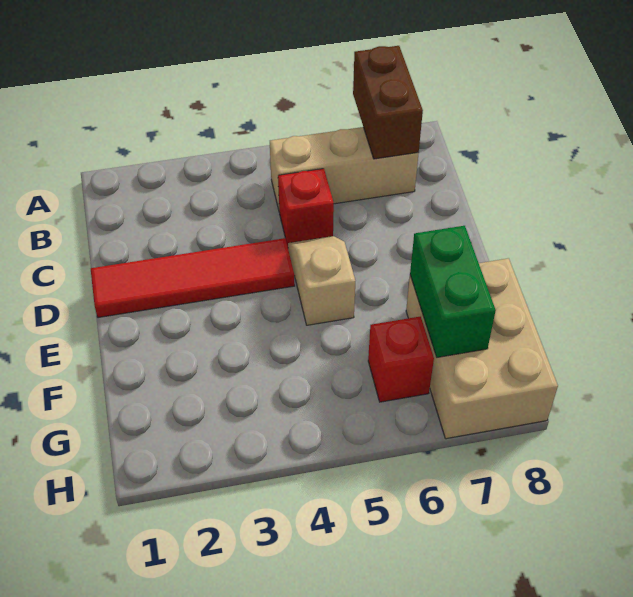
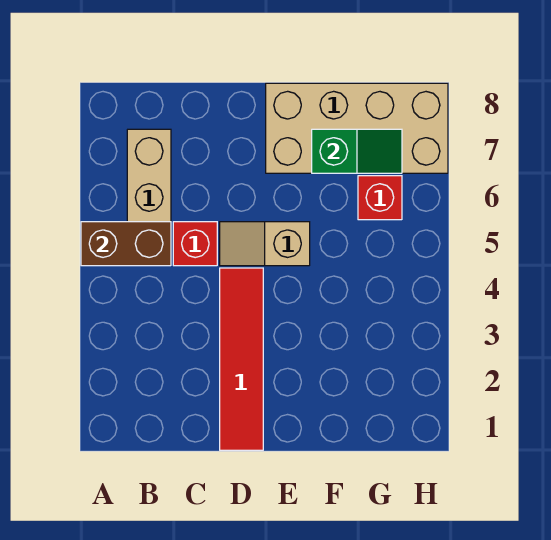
brown brick A7:B7 level 2 -> brown brick A5:B5 level 2
tan brick F7:H8 level 1 -> tan brick E7:H8 level 1
green brick F7:G7 level 2 -> green slope F7:G7 level 2 top F

